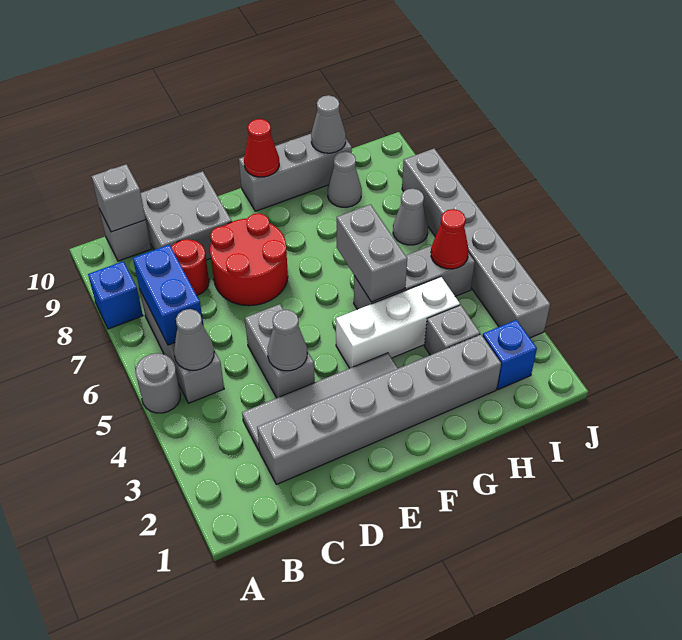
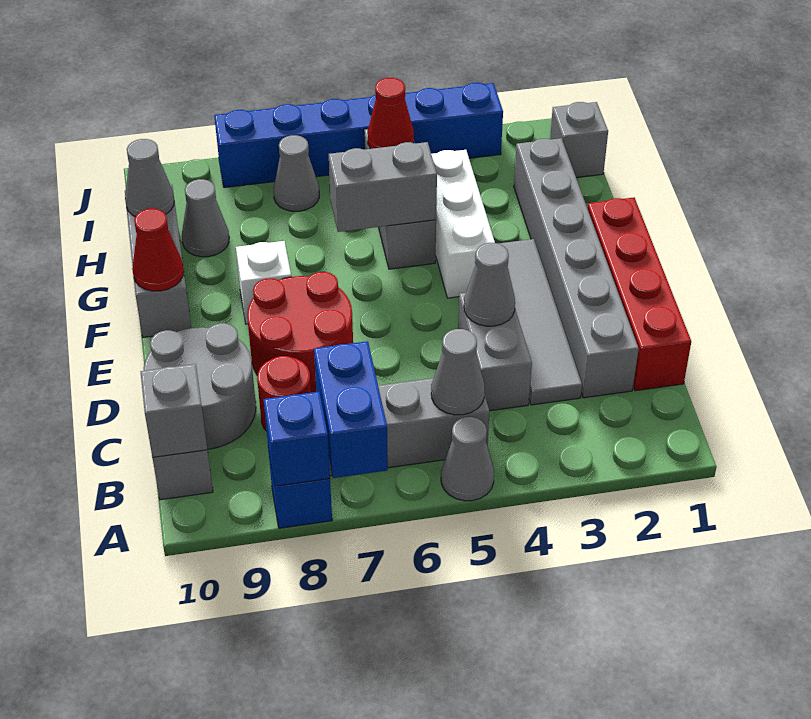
grey round brick A5 level 1 -> grey cone A5 level 1
blue brick B6:B7 level 2 -> blue brick A7:B7 level 2
none -> red brick C1:F1 level 1
grey brick C9:D10 level 1 -> grey round brick C9:D10 level 1
grey brick D4:D5 level 1 -> grey brick C4:D4 level 1
none -> white brick F8 level 1
grey brick H3 level 1 -> grey brick I1 level 1
blue brick I2 level 1 -> blue brick A8 level 2
grey brick J3:J8 level 1 -> blue brick J3:J8 level 1

